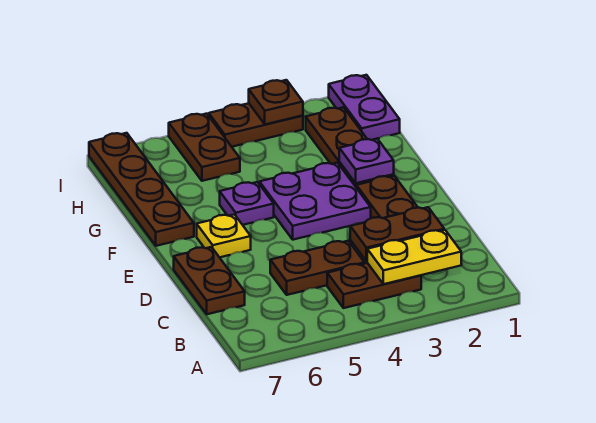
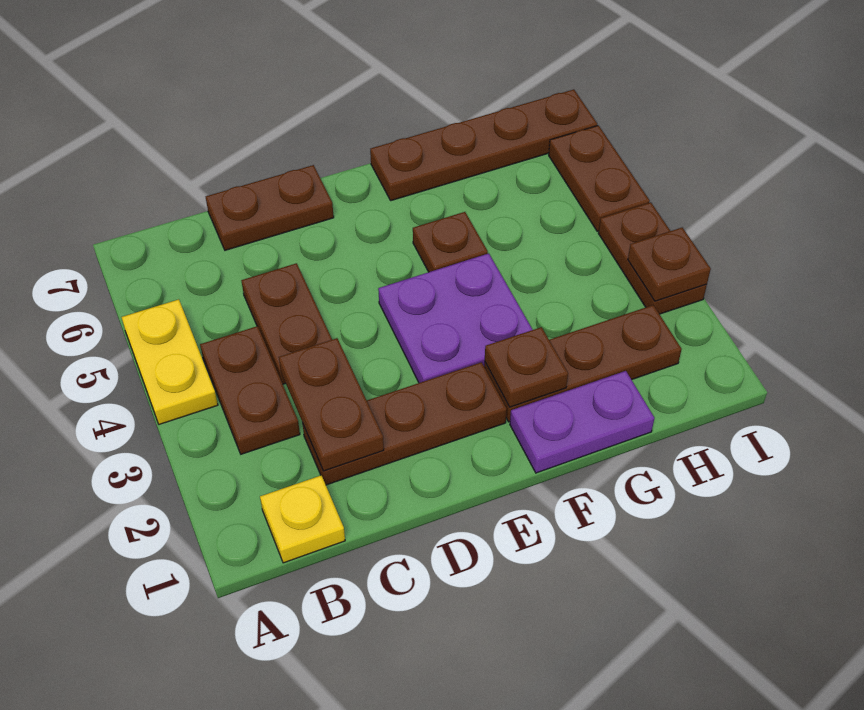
yellow plate B2:B3 level 2 -> yellow plate A4:A5 level 1
yellow plate E6 level 1 -> yellow plate B1 level 1
purple plate F2 level 2 -> brown plate F2 level 2
purple plate F5 level 1 -> brown plate F5 level 1
purple plate H1:I1 level 1 -> purple plate F1:G1 level 1
brown plate H5:I5 level 1 -> brown plate I5:I6 level 1

